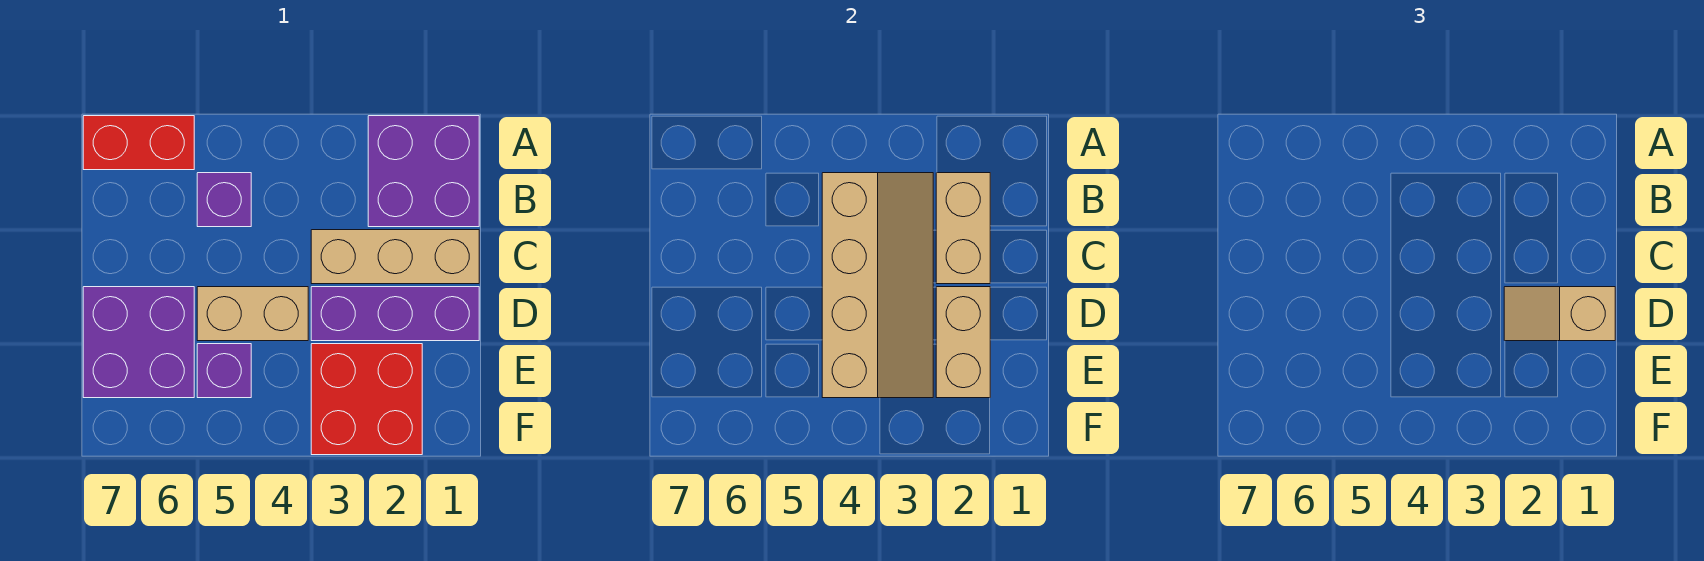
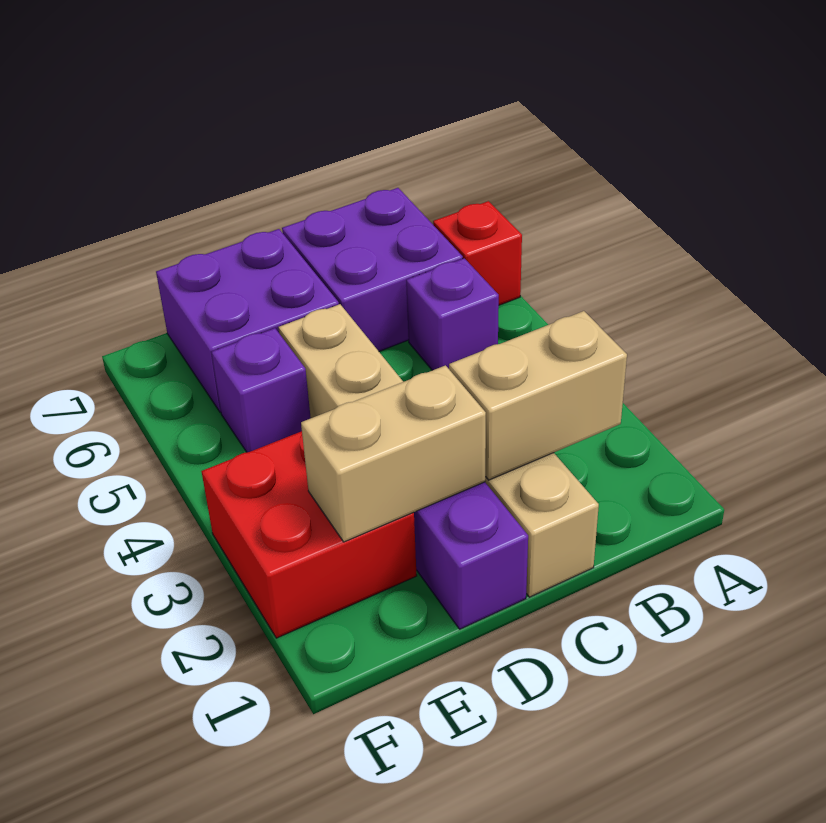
purple brick A1:B2 level 1 -> purple brick B6:C7 level 1
red brick A6:A7 level 1 -> red brick A6 level 1
tan slope B3:E4 level 2 top 4 -> none
tan slope D1:D2 level 3 top 1 -> none

